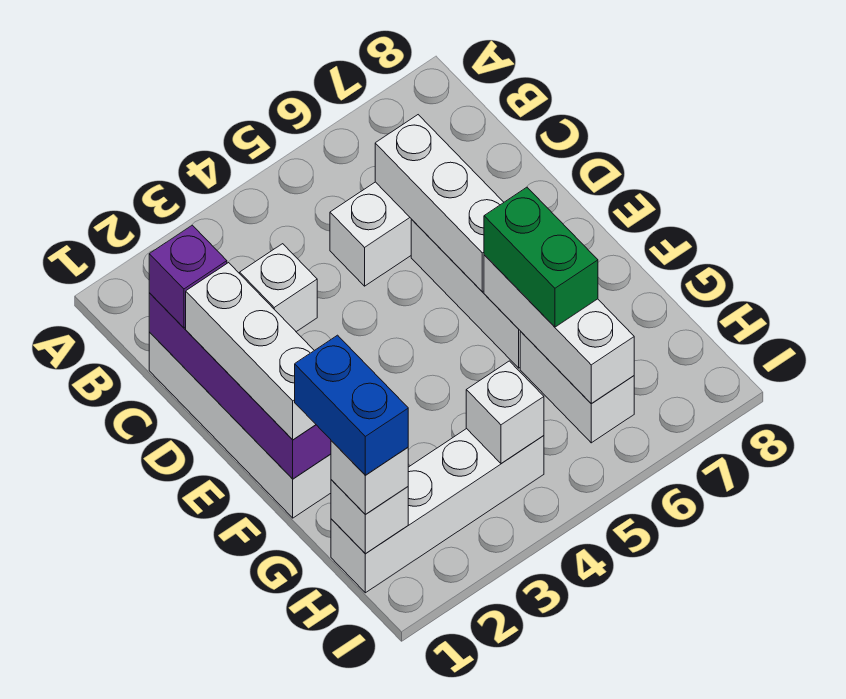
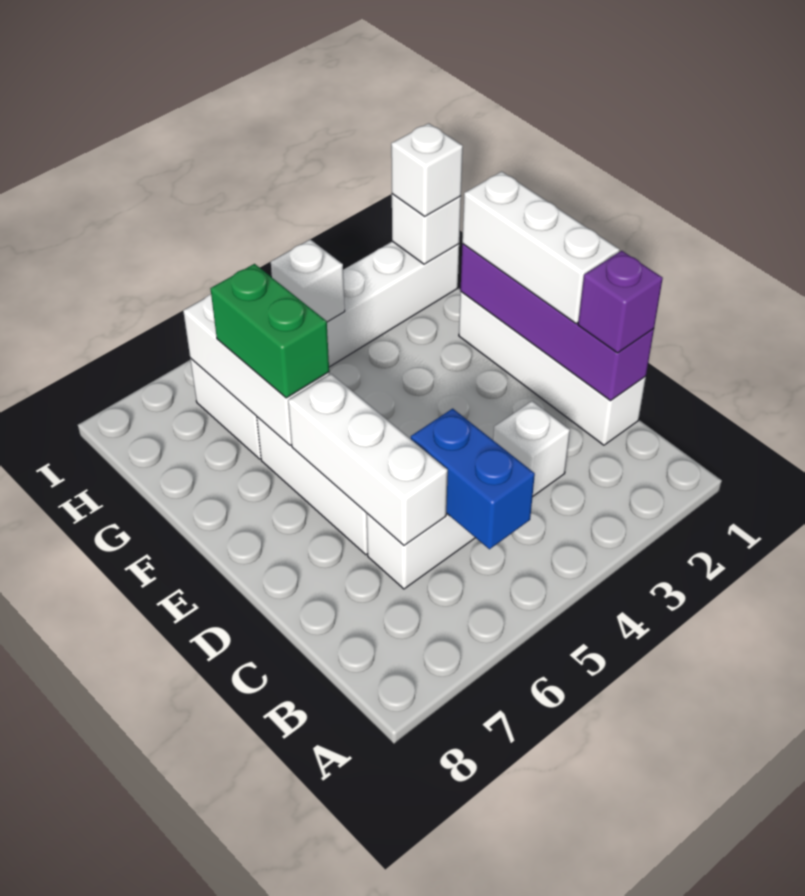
blue brick G1:H1 level 4 -> blue brick B5:C5 level 2

